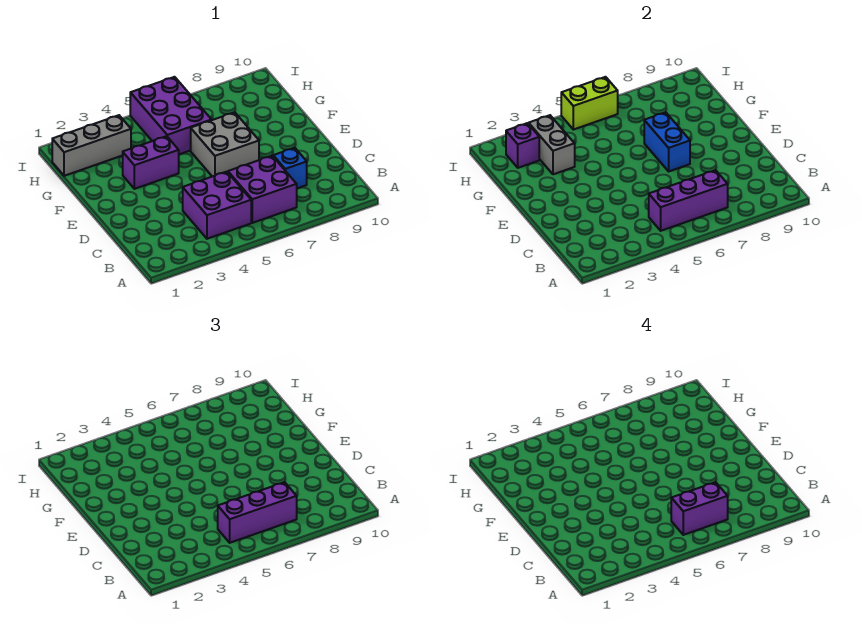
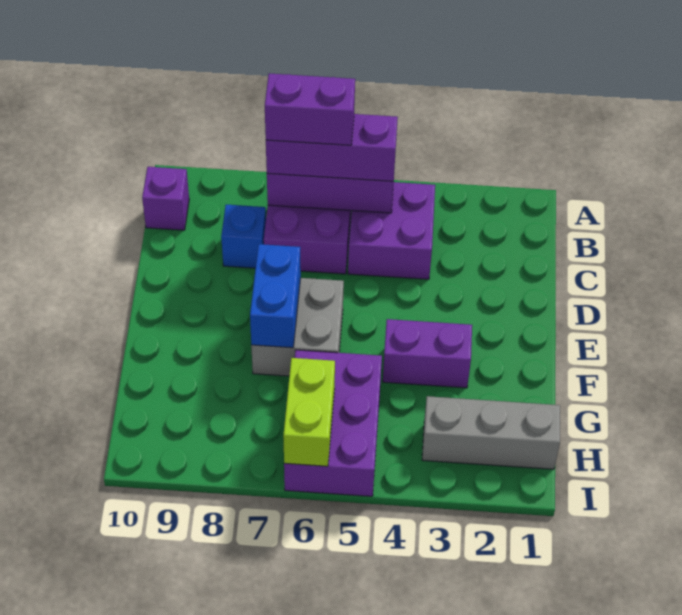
grey brick G3:H3 level 2 -> none
purple brick H2 level 2 -> purple brick B10 level 1
lime brick I5:I6 level 2 -> lime brick H6:I6 level 2

